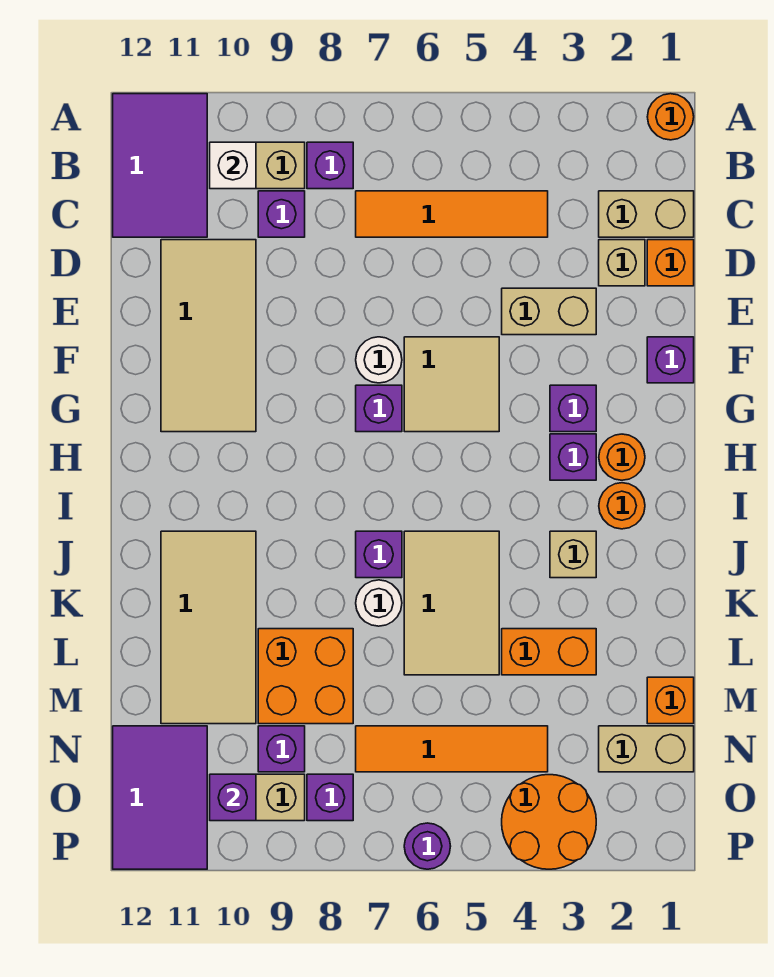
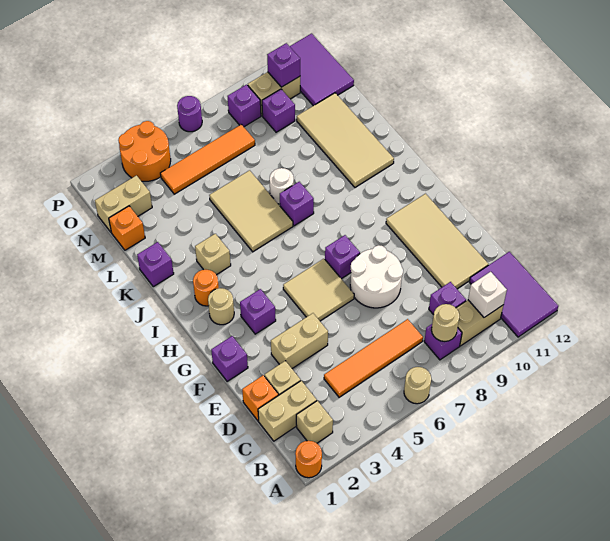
none -> tan round brick A6 level 1
none -> tan brick B2 level 1
none -> tan round brick B8 level 2
white round brick F7 level 1 -> white round brick E7:F8 level 1
orange round brick H2 level 1 -> tan round brick H2 level 1
purple brick H3 level 1 -> purple brick K1 level 1
orange brick L3:L4 level 1 -> none
orange brick L8:M9 level 1 -> none

